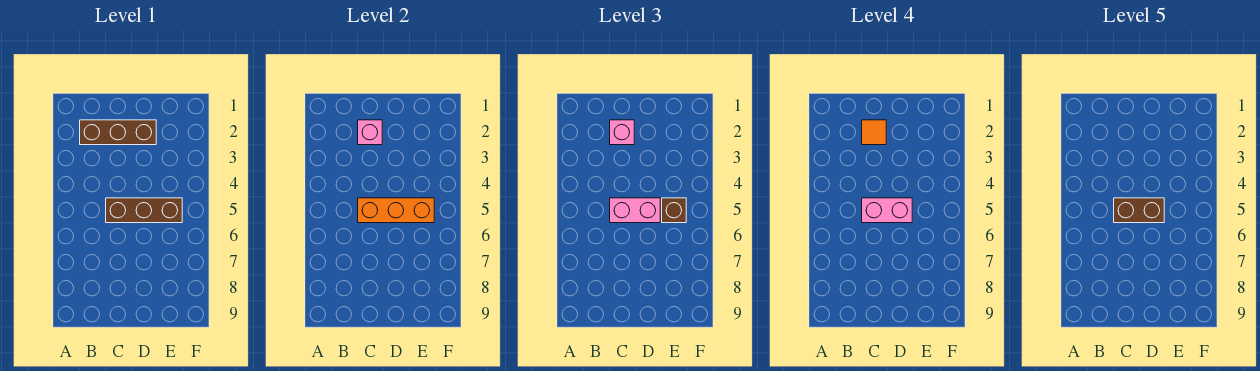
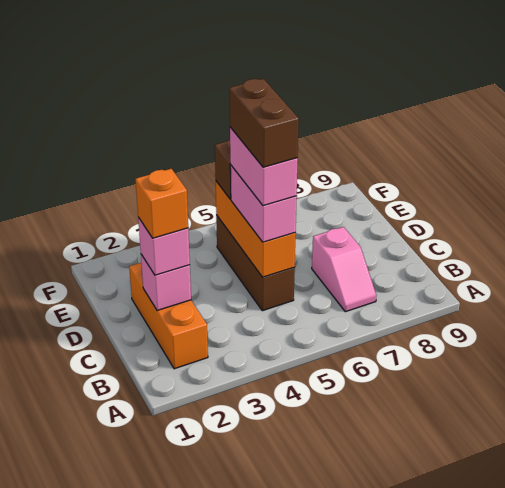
brown brick B2:D2 level 1 -> orange brick B2:D2 level 1
none -> pink slope B7:C7 level 1 top C
orange tile C2 level 4 -> orange brick C2 level 4

